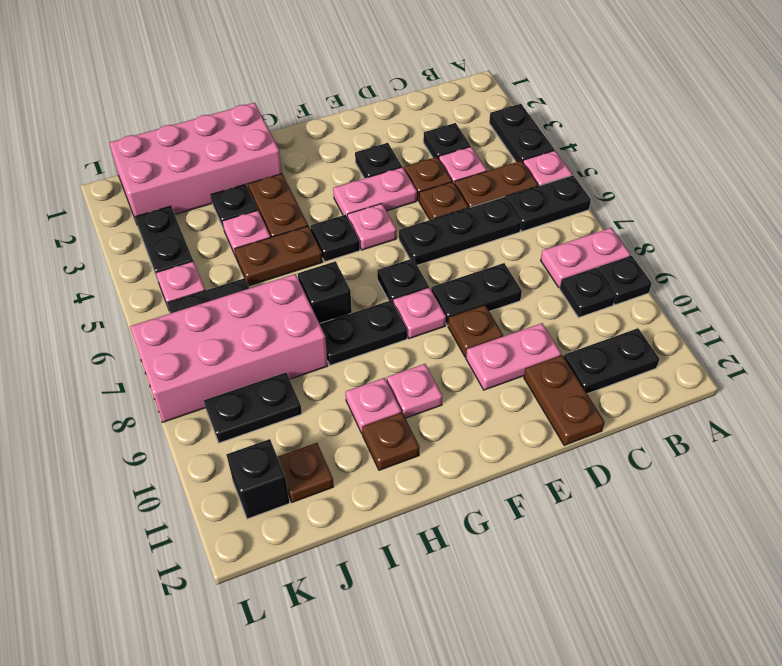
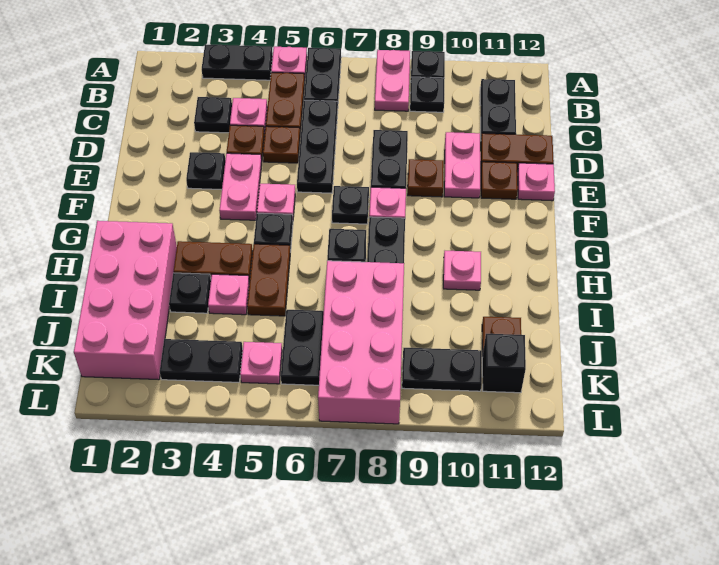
pink plate G10 level 1 -> pink plate E12 level 1
brown plate H11 level 1 -> brown plate E11 level 1
black plate J9:K9 level 1 -> black plate K9:K10 level 1

